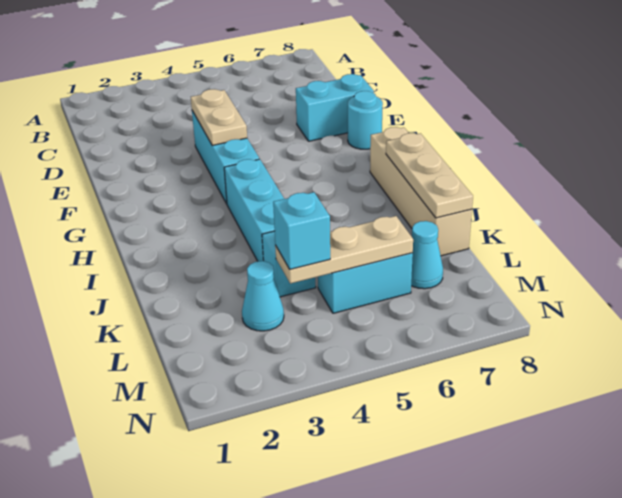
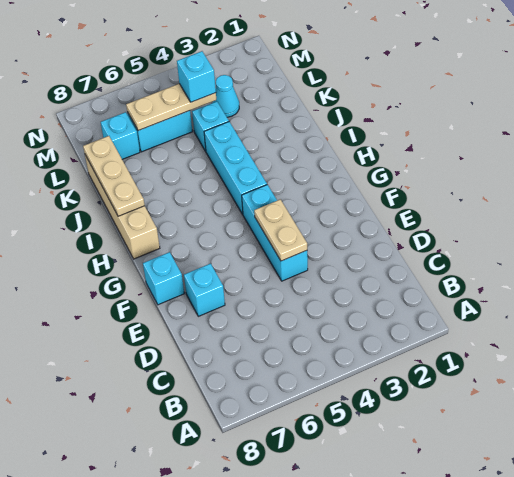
cyan brick E7:E8 level 1 -> cyan brick E7 level 1
cyan round brick F8 level 1 -> cyan brick F8 level 1
cyan cone L7 level 1 -> cyan brick L7 level 1

